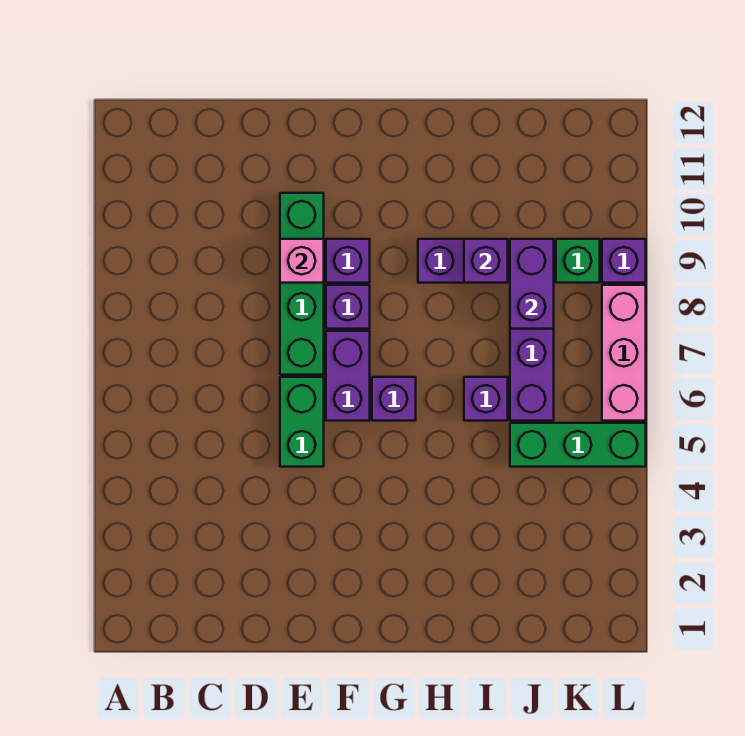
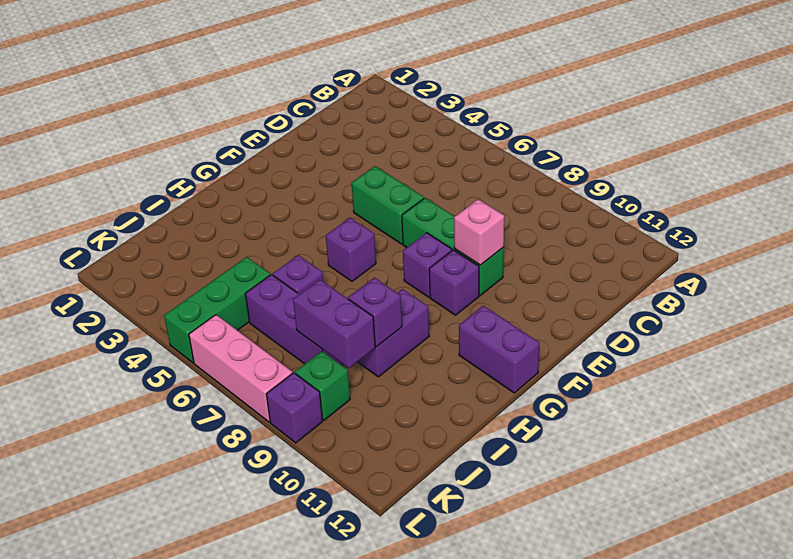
green brick E7:E10 level 1 -> green brick E7:E9 level 1
purple brick F6:F7 level 1 -> purple brick G11:G12 level 1

